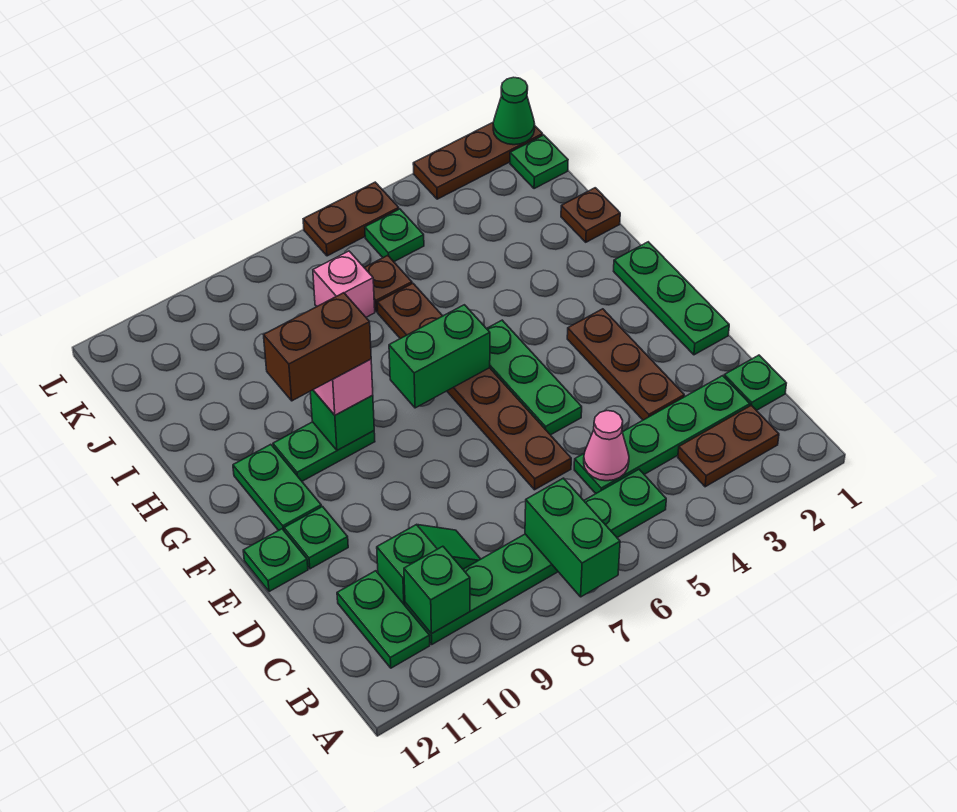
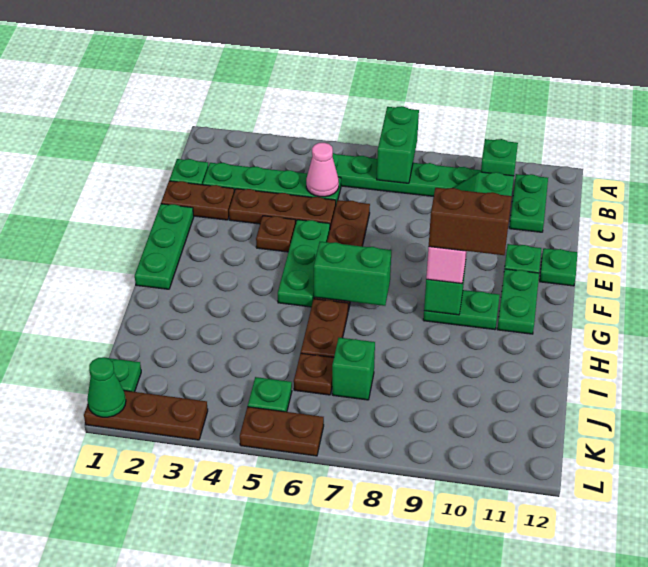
brown plate B2:B3 level 1 -> brown plate D1:D2 level 1
brown plate D3:F3 level 1 -> brown plate D3:D5 level 1
brown plate I1 level 1 -> brown plate E4 level 1
pink brick J7 level 1 -> green brick J7 level 1

